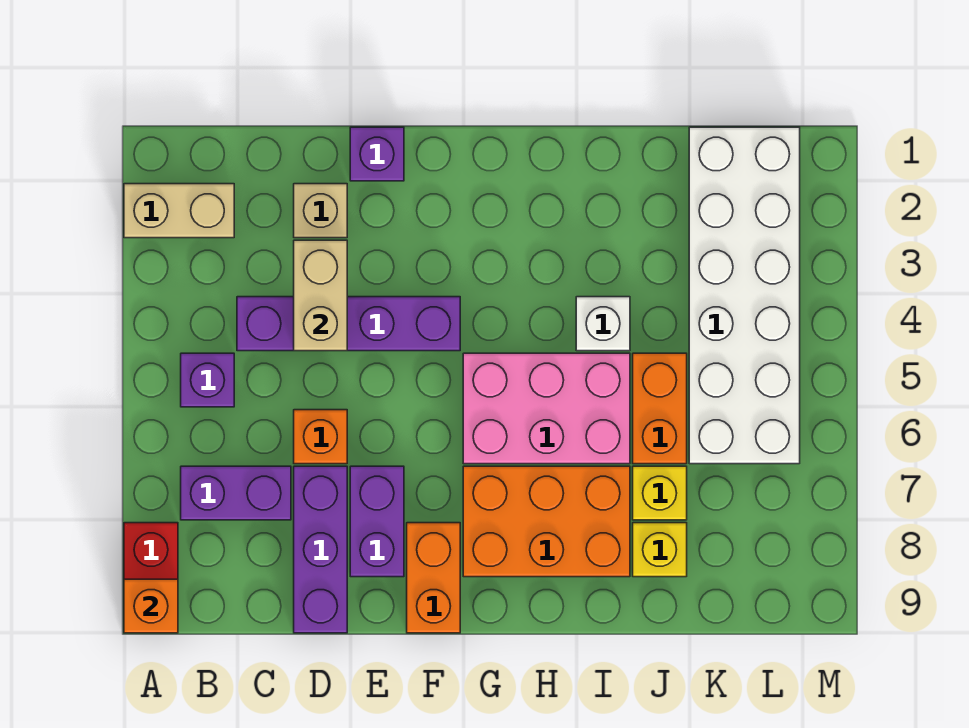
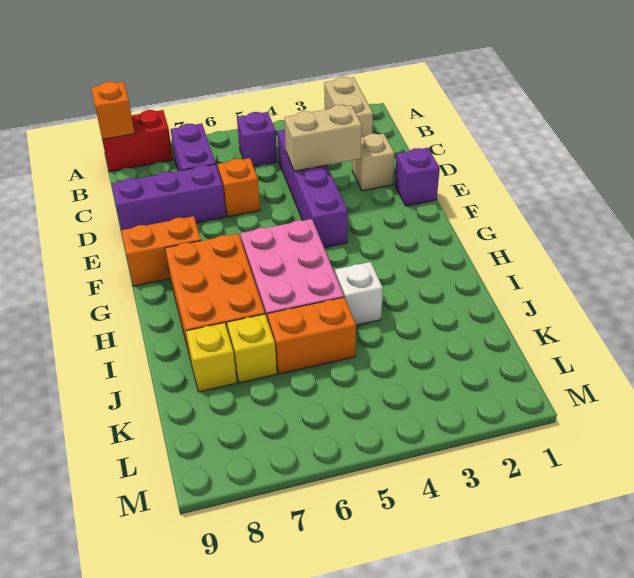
purple brick E7:E8 level 1 -> none
white brick K1:L6 level 1 -> none

